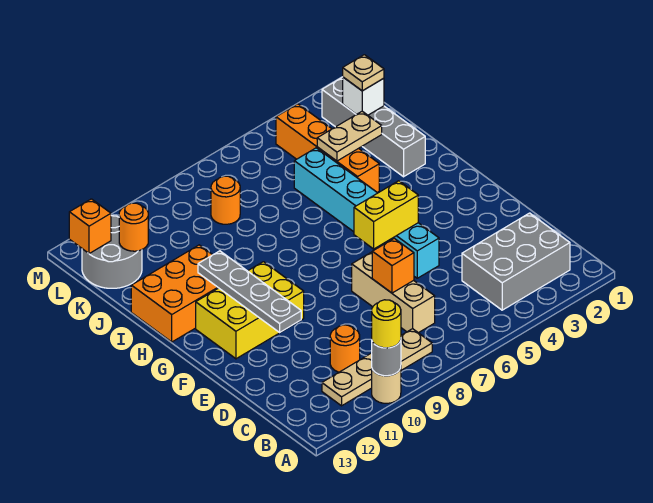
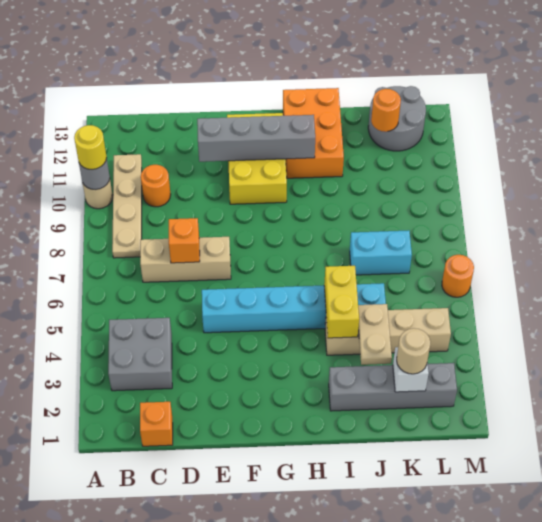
grey brick B2:C4 level 1 -> grey brick B3:C4 level 1
grey plate E11:H11 level 2 -> grey brick E11:H11 level 2
yellow brick F5:F6 level 2 -> yellow brick I4:I5 level 2
orange brick I4:L4 level 1 -> tan brick I4:L4 level 1
none -> cyan brick J7:K7 level 1
tan plate K2 level 3 -> tan round brick K2 level 3
orange round brick K8 level 1 -> orange round brick M6 level 1
orange brick L13 level 2 -> orange brick C1 level 1

